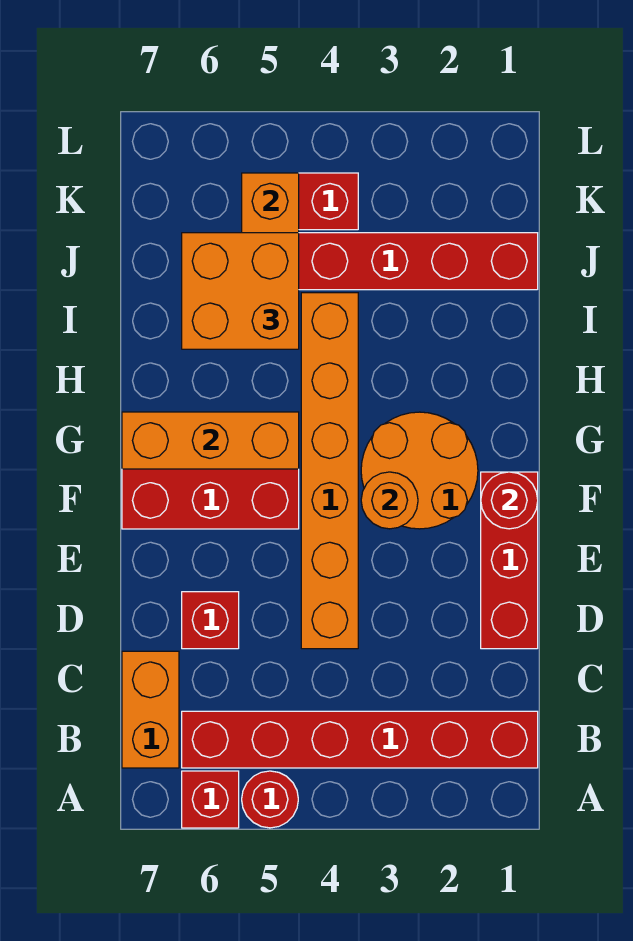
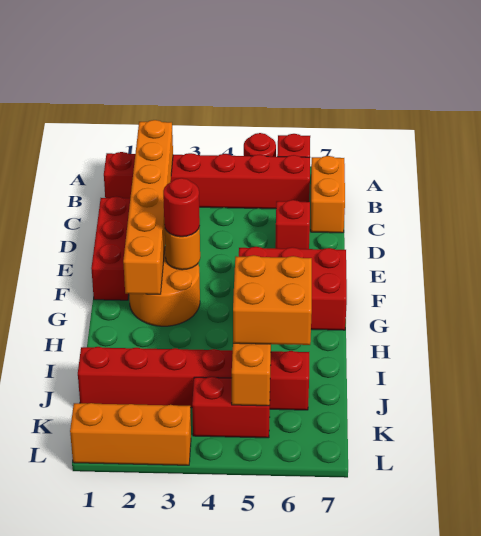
orange brick D4:I4 level 1 -> orange brick B2:G2 level 2
red round brick F1 level 2 -> red round brick F3 level 3
orange brick G5:G7 level 2 -> orange brick L1:L3 level 1

